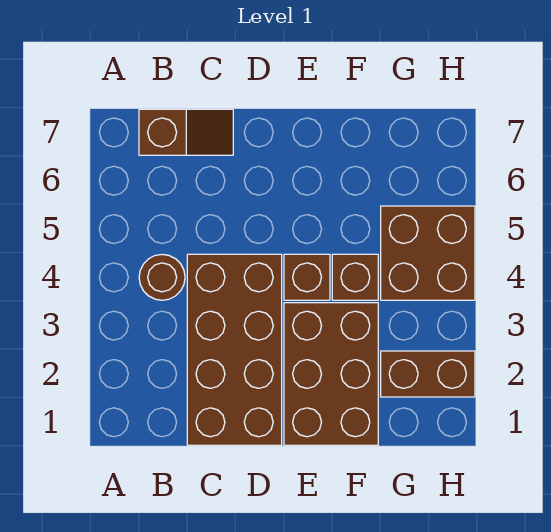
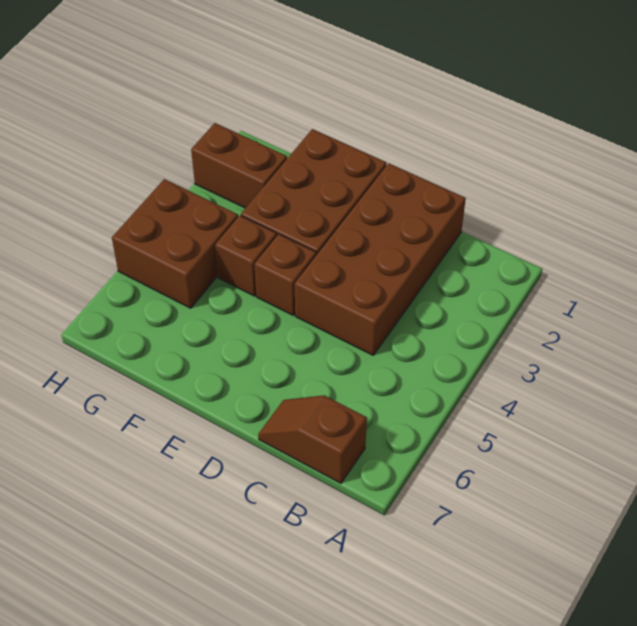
brown round brick B4 level 1 -> none

